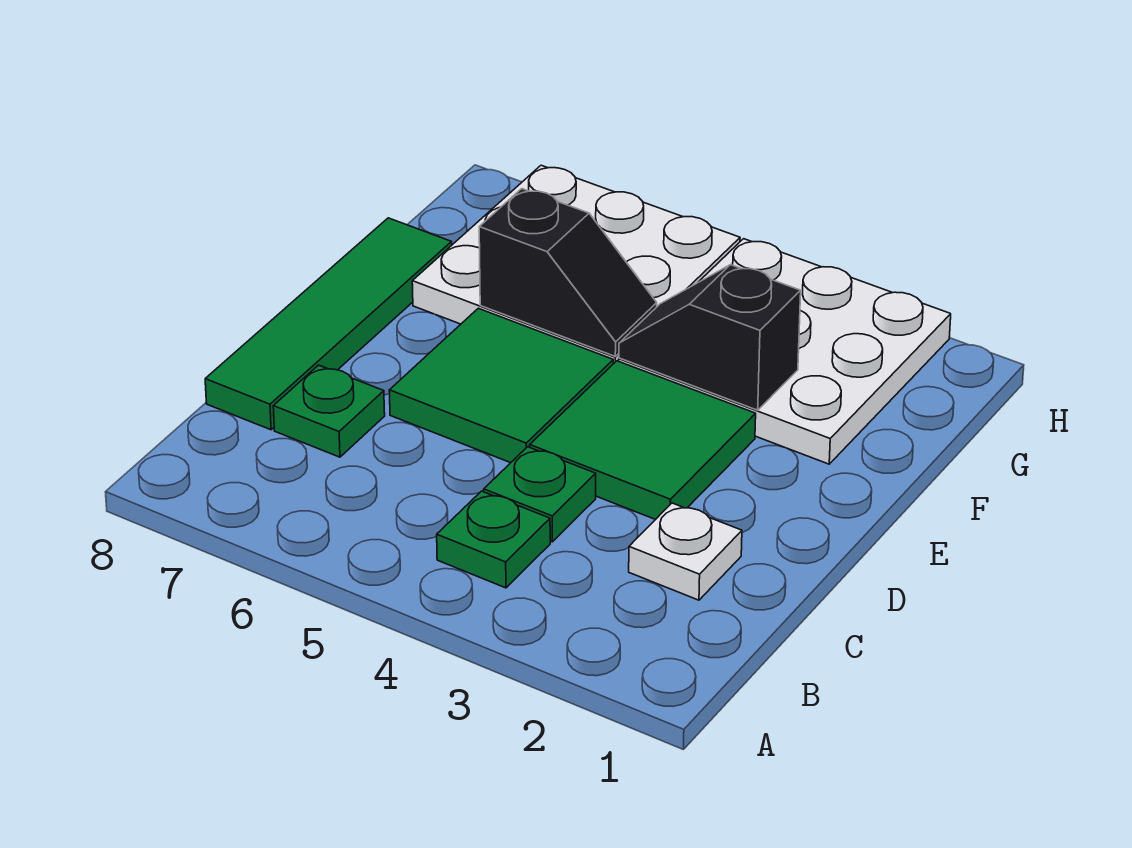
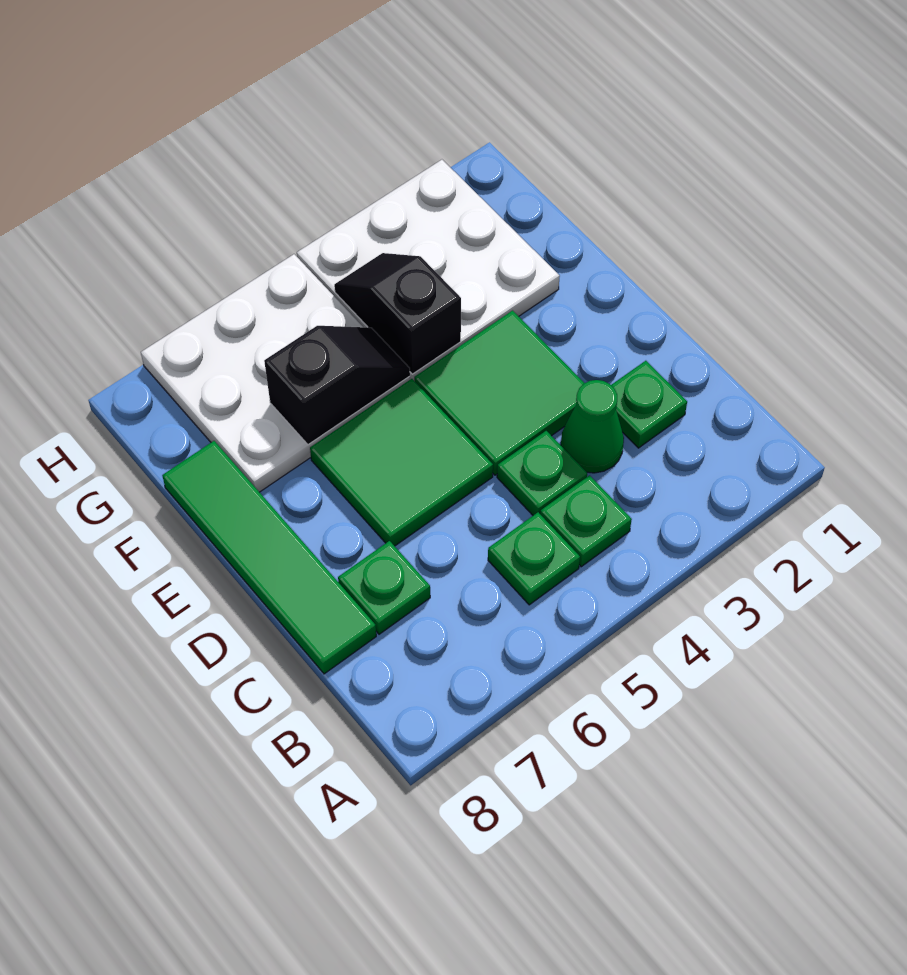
none -> green plate B5 level 1
white plate C2 level 1 -> green plate C2 level 1
none -> green cone C3 level 1
black slope F3:F4 level 2 top 3 -> black slope F4:G4 level 2 top F

